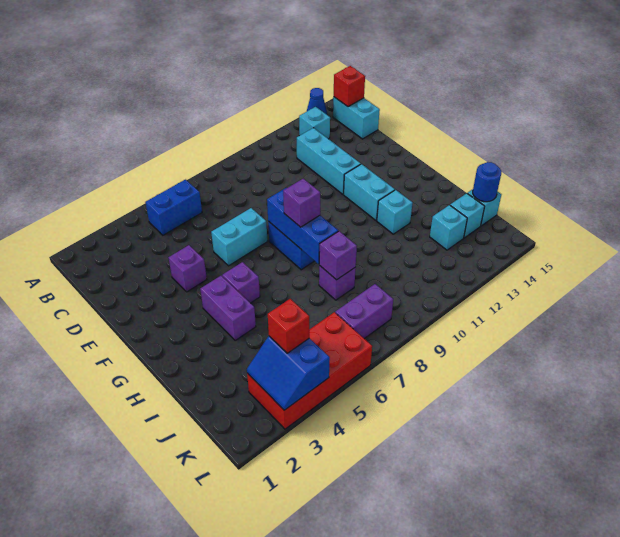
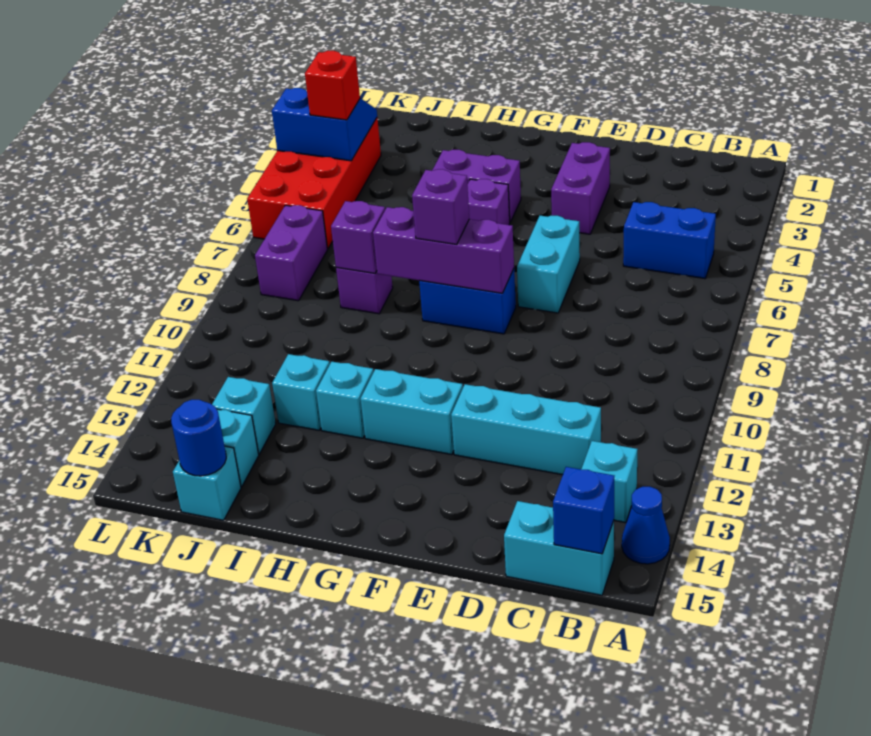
blue brick B5:B6 level 1 -> blue brick B5:C5 level 1
red brick B15 level 2 -> blue brick B15 level 2
purple brick E4 level 1 -> purple brick E3:E4 level 1
blue brick F8:H8 level 2 -> purple brick F8:H8 level 2
none -> cyan brick I12 level 1

